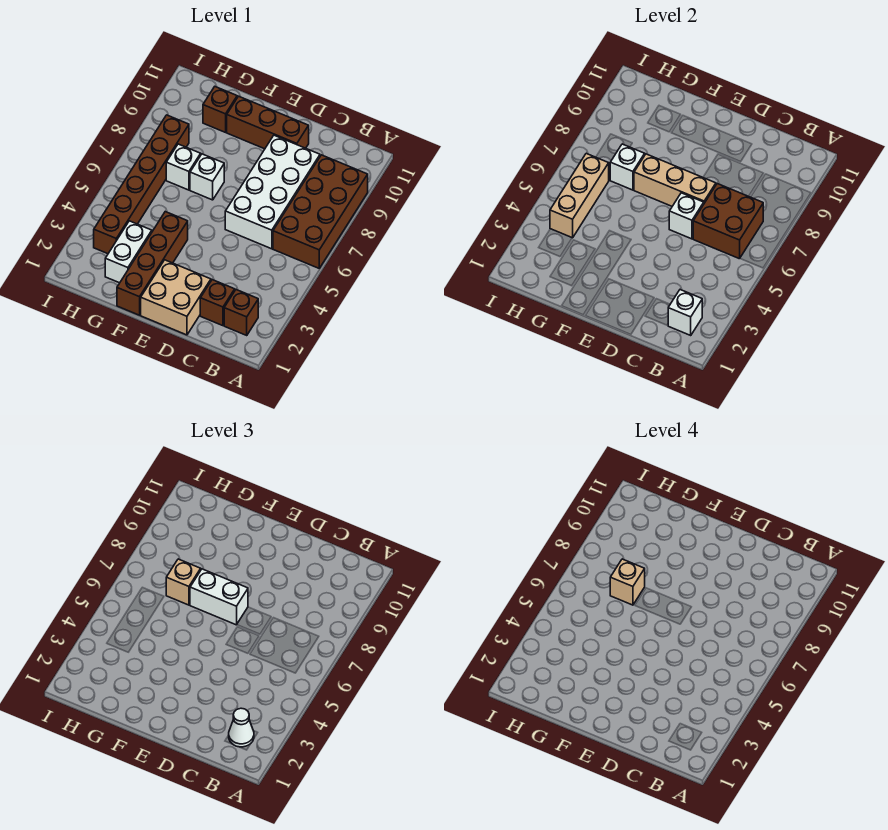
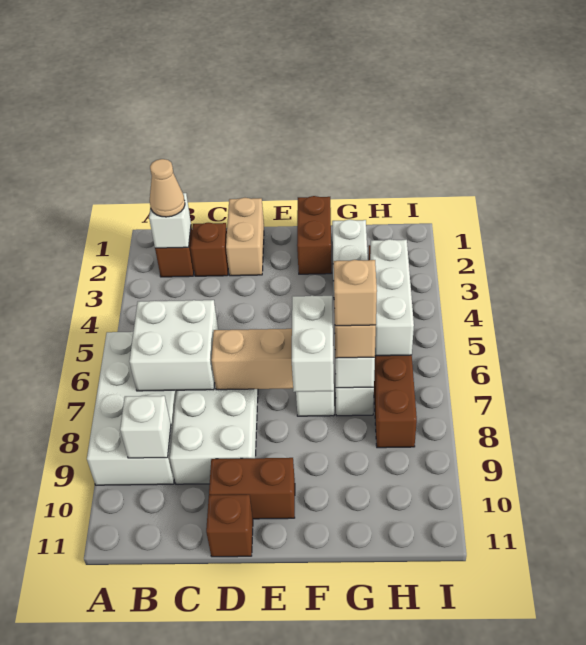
brown brick A6:B9 level 1 -> white brick A6:B9 level 1
white cone B2 level 3 -> tan cone B2 level 3
brown brick B6:C7 level 2 -> white brick B6:C7 level 2
tan brick D1:E2 level 1 -> tan brick D1:D2 level 1
white brick D6 level 2 -> white brick B9 level 2
brown brick D10:F10 level 1 -> brown brick D10:E10 level 1
white brick E7:F7 level 3 -> white brick F7:F8 level 3
brown brick F1:F4 level 1 -> brown brick F1:F2 level 1
brown brick G10 level 1 -> brown brick D11 level 1
tan brick H4:H6 level 2 -> white brick H4:H6 level 2

